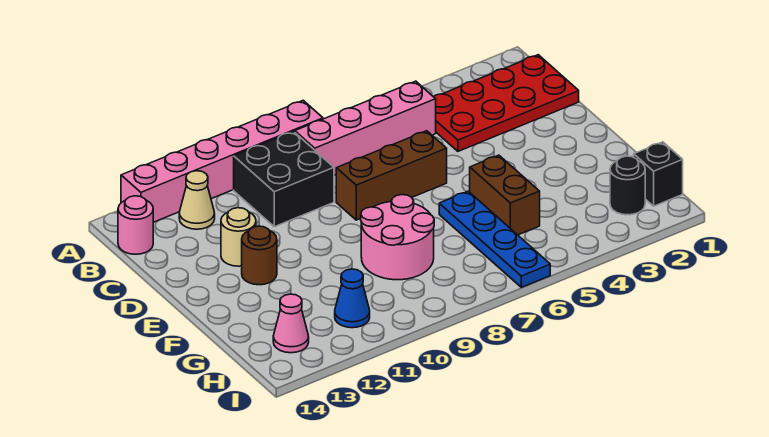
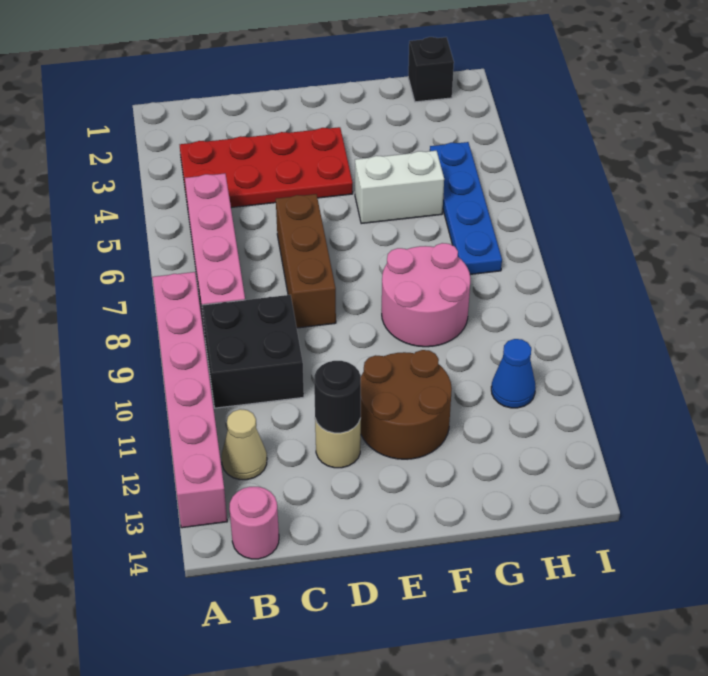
red plate B1:C4 level 1 -> red plate B3:E4 level 1
brown round brick E12 level 1 -> brown round brick E11:F12 level 1
brown brick F5:G5 level 1 -> white brick F5:G5 level 1
blue plate F6:I6 level 1 -> blue plate H4:H7 level 1
black round brick H2 level 1 -> black round brick D12 level 2
pink cone H13 level 1 -> none

